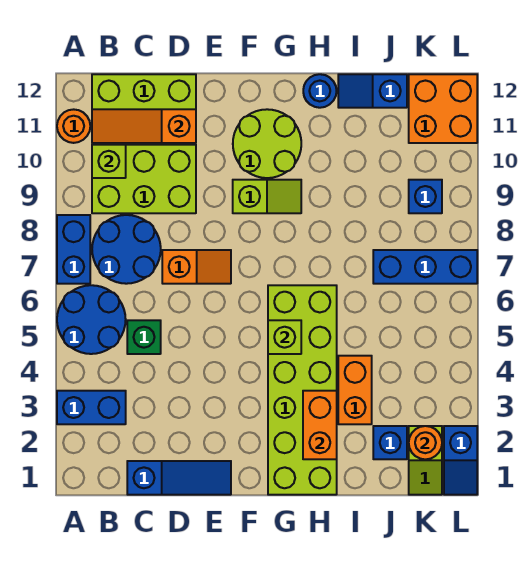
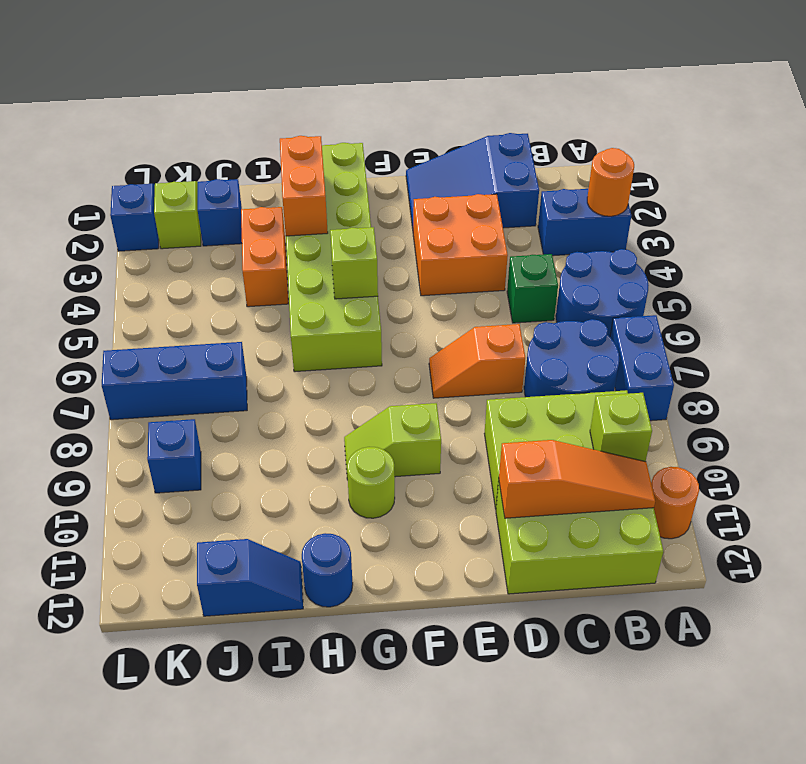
blue slope C1:E1 level 1 top C -> blue slope C1:E2 level 1 top C
lime round brick F10:G11 level 1 -> lime round brick G10 level 1
orange round brick K2 level 2 -> orange round brick A3 level 2
orange brick K11:L12 level 1 -> orange brick D3:E4 level 1

